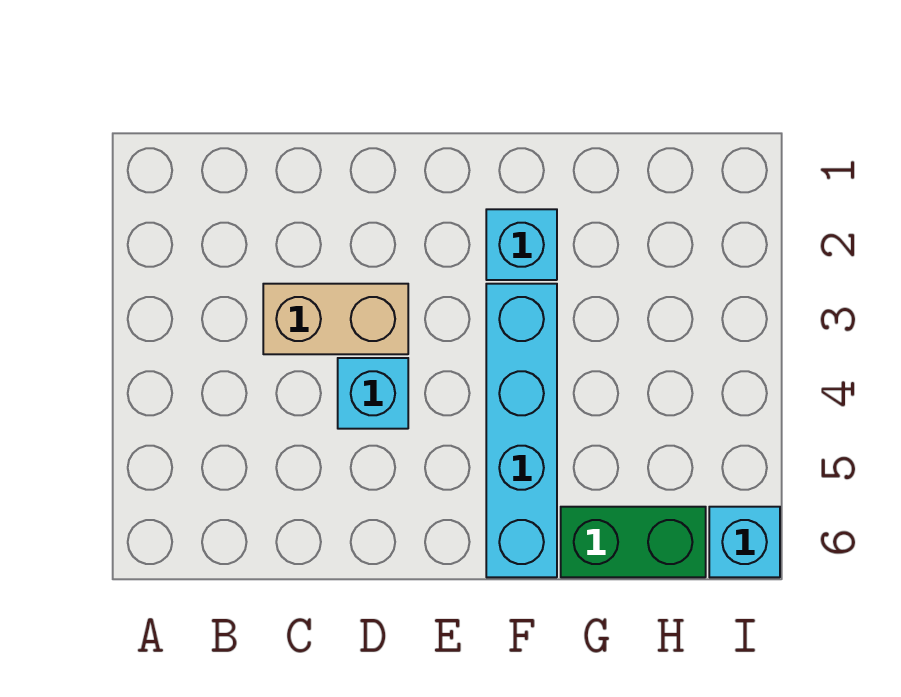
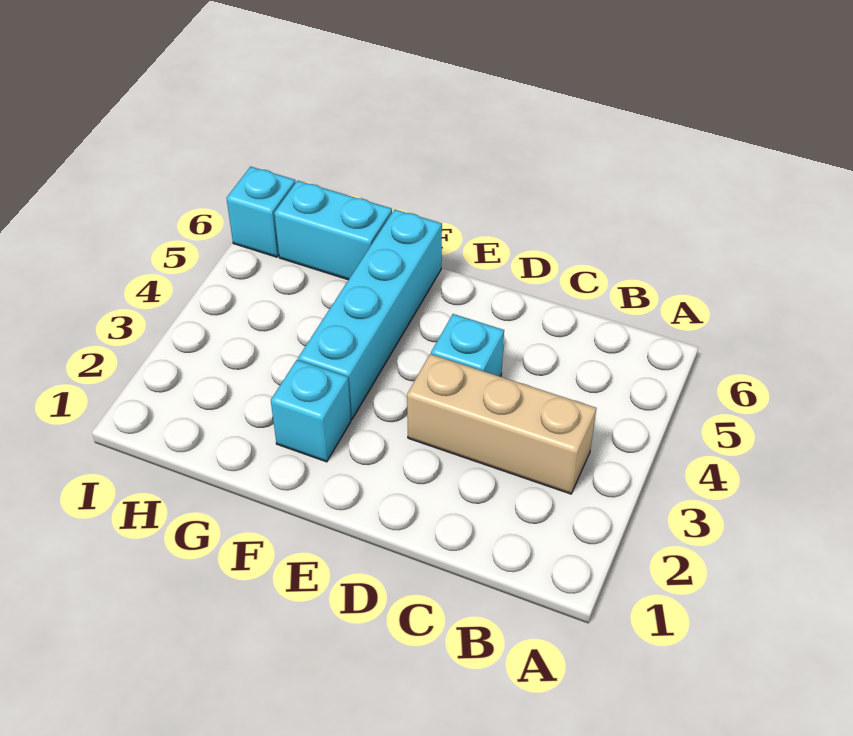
tan brick C3:D3 level 1 -> tan brick B3:D3 level 1
green brick G6:H6 level 1 -> cyan brick G6:H6 level 1

